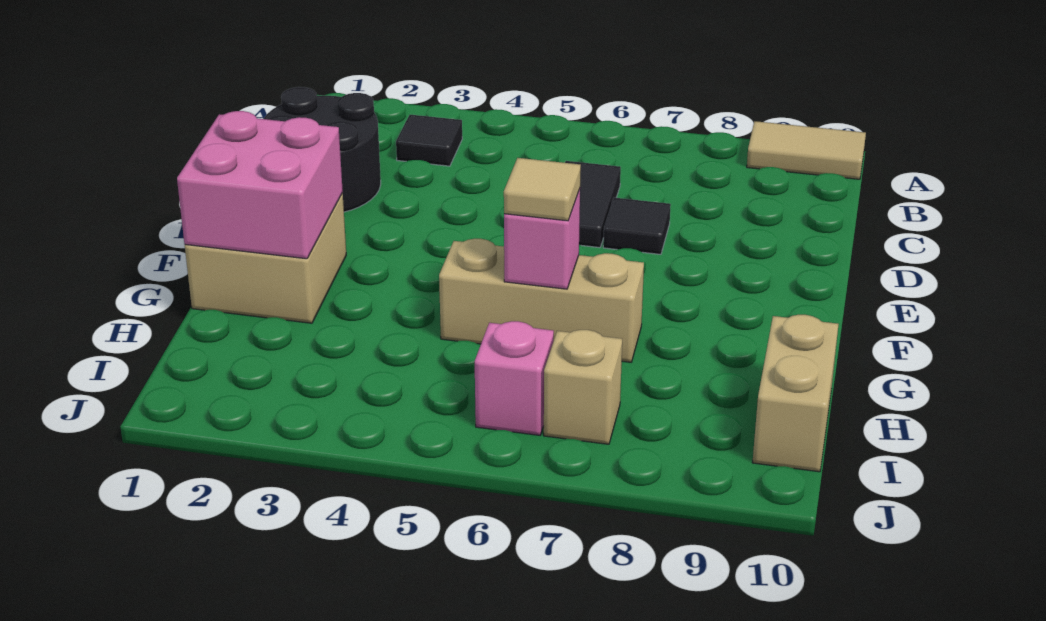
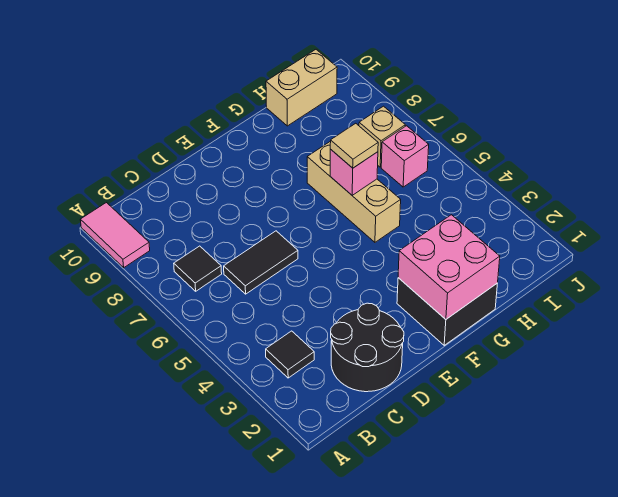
tan tile A9:A10 level 1 -> pink tile A9:A10 level 1
black tile D7 level 1 -> black tile B7 level 1
tan brick F1:G2 level 1 -> black brick F1:G2 level 1

